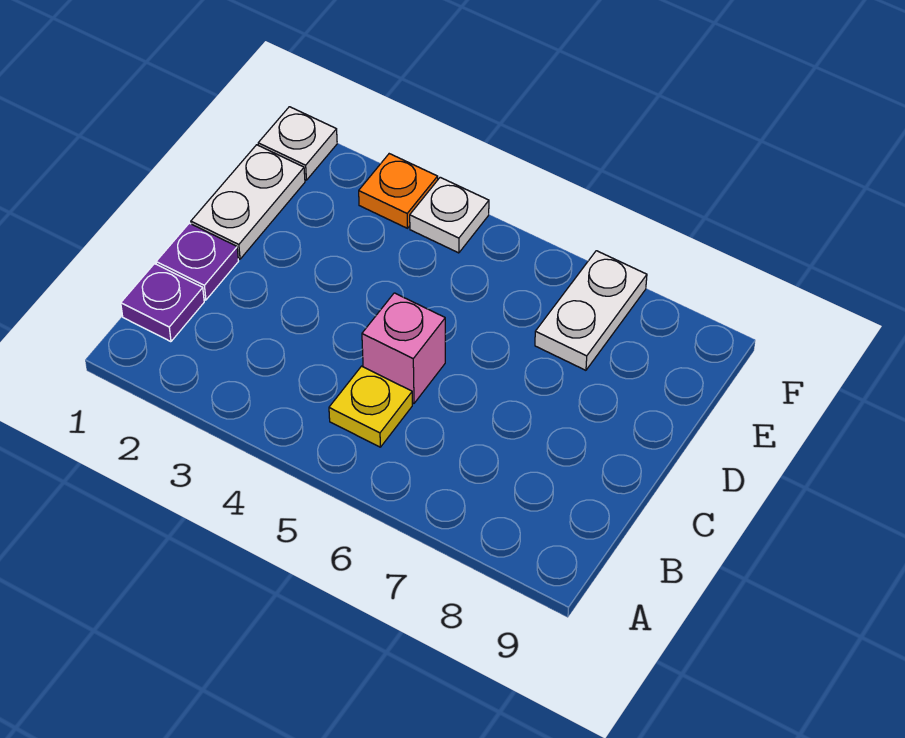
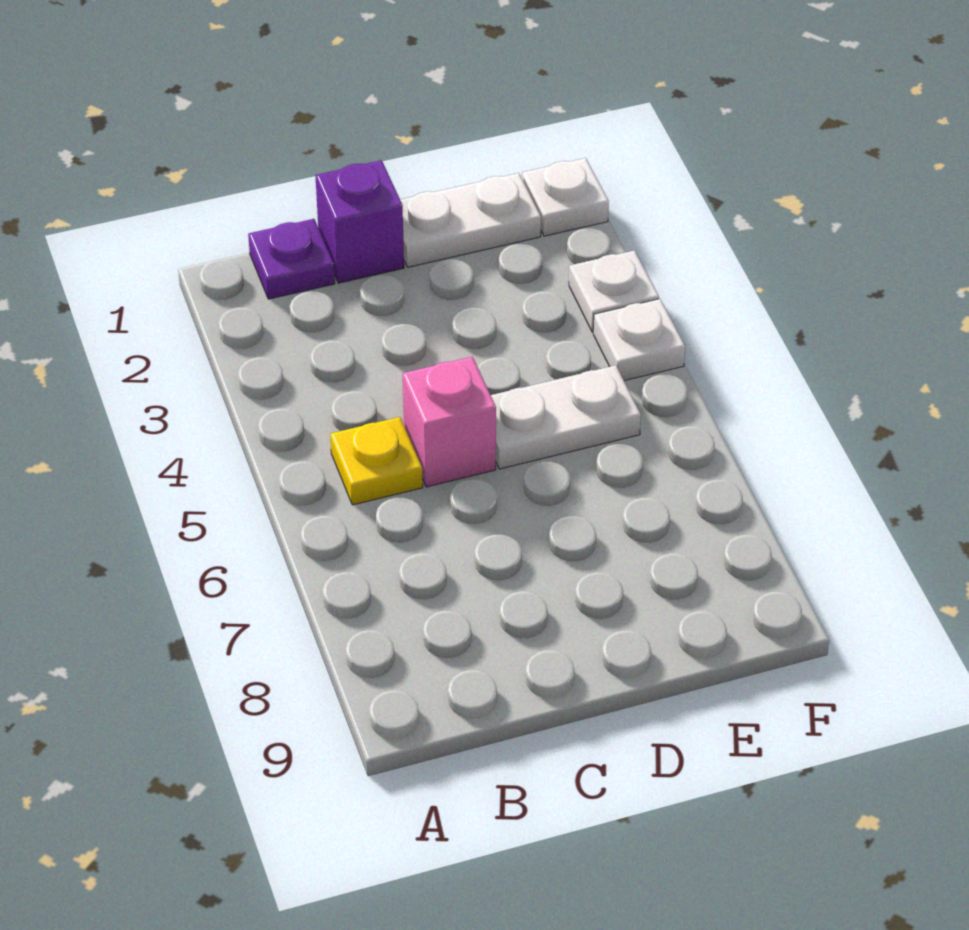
purple plate C1 level 1 -> purple brick C1 level 1
white plate E7:F7 level 1 -> white plate D5:E5 level 1
orange plate F3 level 1 -> white plate F3 level 1

